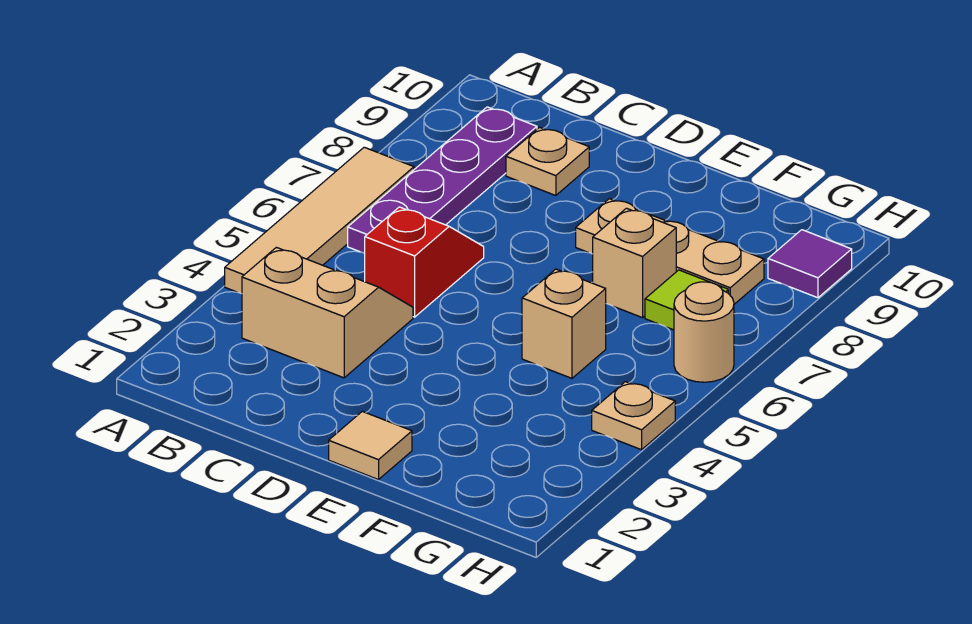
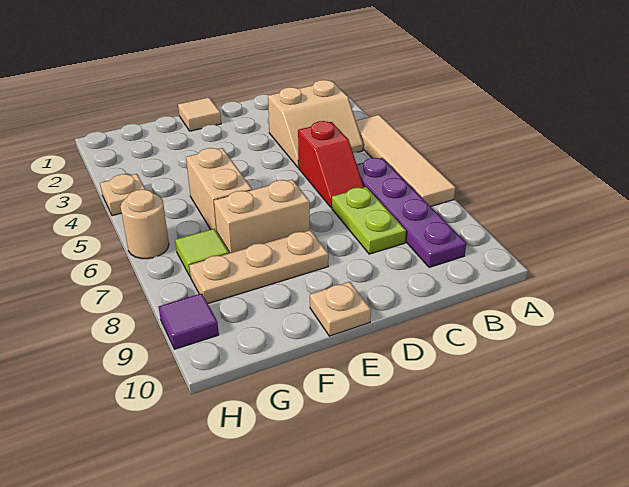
none -> lime plate C7:C8 level 1
tan plate C9 level 1 -> tan plate E10 level 1
tan brick F5 level 1 -> tan brick F5:F6 level 1
tan brick F7 level 1 -> tan brick E7:F7 level 1

